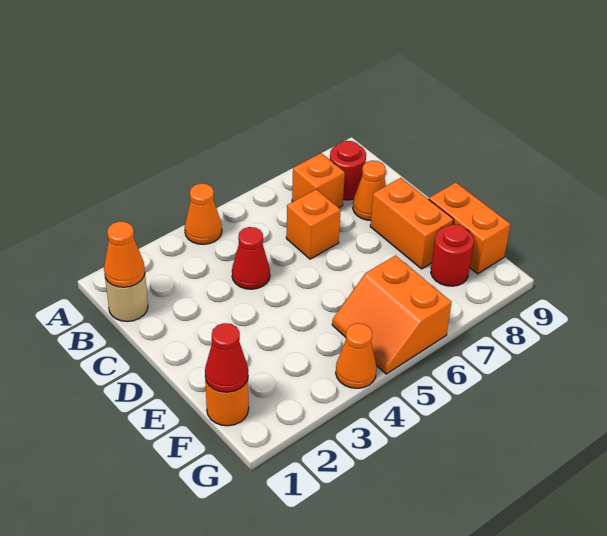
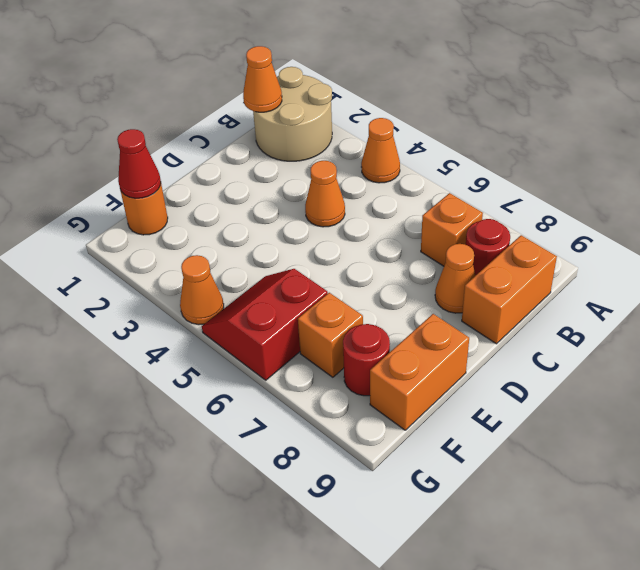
tan round brick B1 level 1 -> tan round brick A1:B2 level 1
red cone C4 level 1 -> orange cone C4 level 1
orange brick C6 level 1 -> orange brick F7 level 1
orange brick D8:E8 level 1 -> orange brick B9:C9 level 1
orange slope F5:G6 level 1 top 6 -> red slope F5:G6 level 1 top 6

